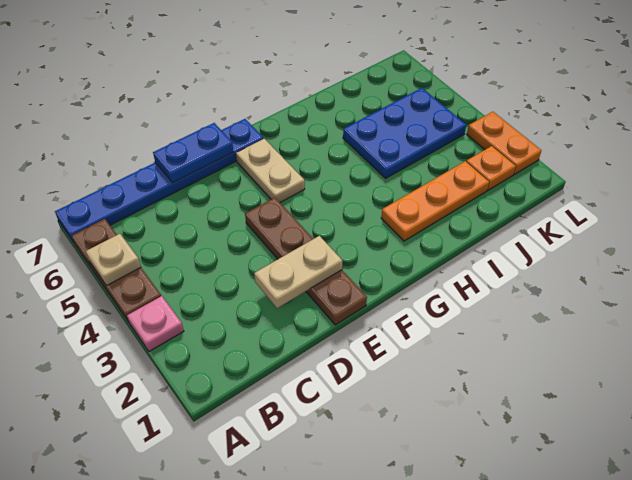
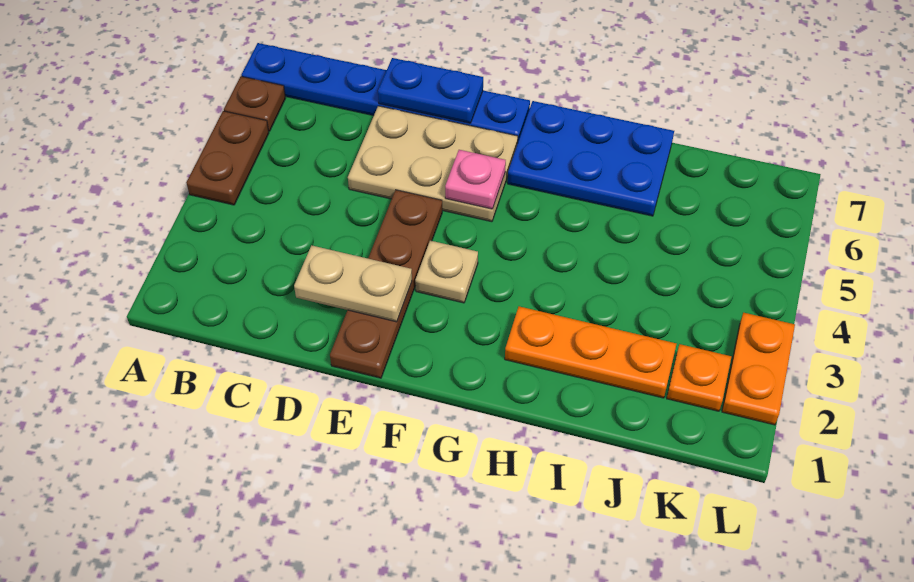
pink plate A3 level 1 -> pink plate F5 level 2
tan plate A5 level 2 -> tan plate F3 level 1
tan plate F5:F6 level 1 -> tan plate D5:F6 level 1
blue plate I4:K5 level 1 -> blue plate G6:I7 level 1

